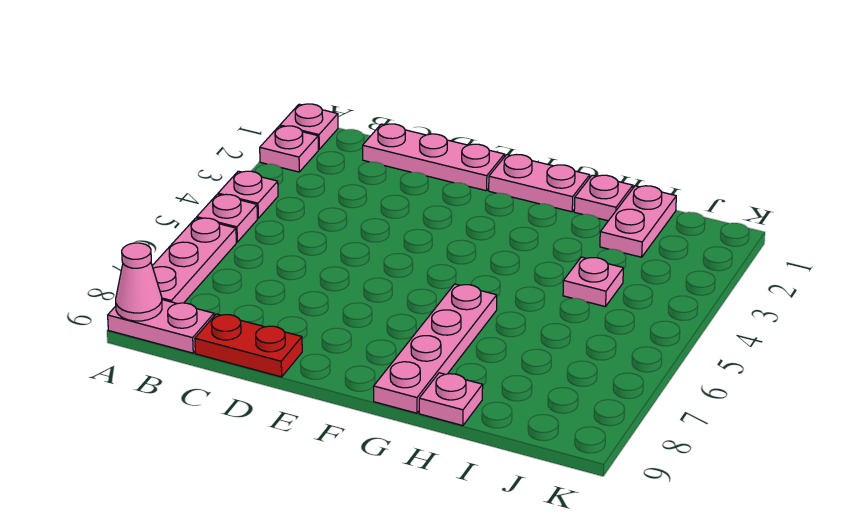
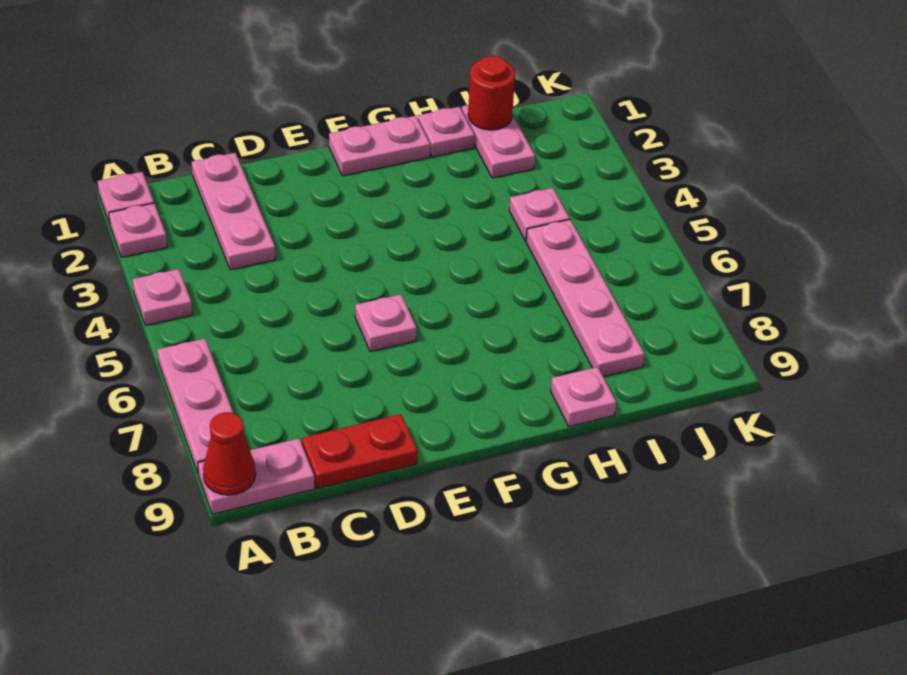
pink plate A5 level 1 -> pink plate E6 level 1
pink cone A9 level 2 -> red cone A9 level 2
pink plate C1:E1 level 1 -> pink plate C1:C3 level 1
pink plate G6:G9 level 1 -> pink plate I5:I8 level 1
none -> red round brick I1 level 2

